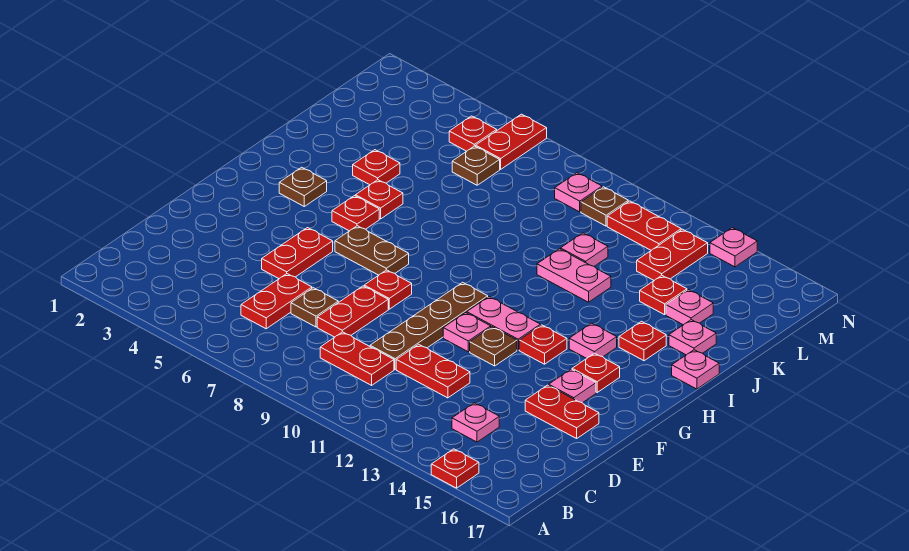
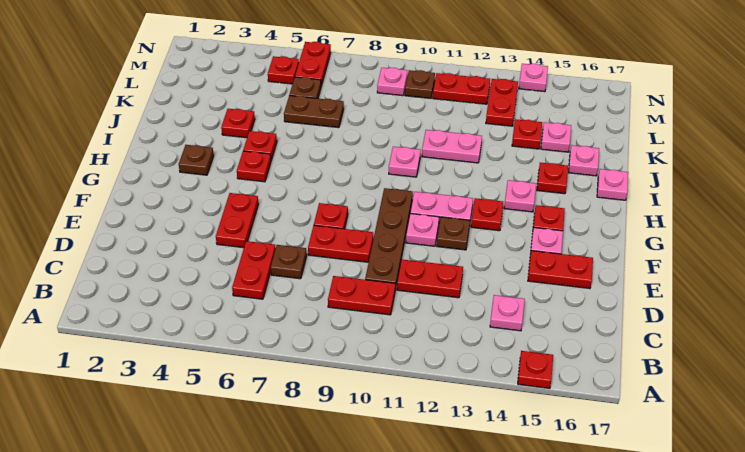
red plate D8:E8 level 1 -> red plate E8:E9 level 1
brown plate G6:G7 level 1 -> brown plate K6:K7 level 1
pink plate K11 level 1 -> pink plate I10 level 1

